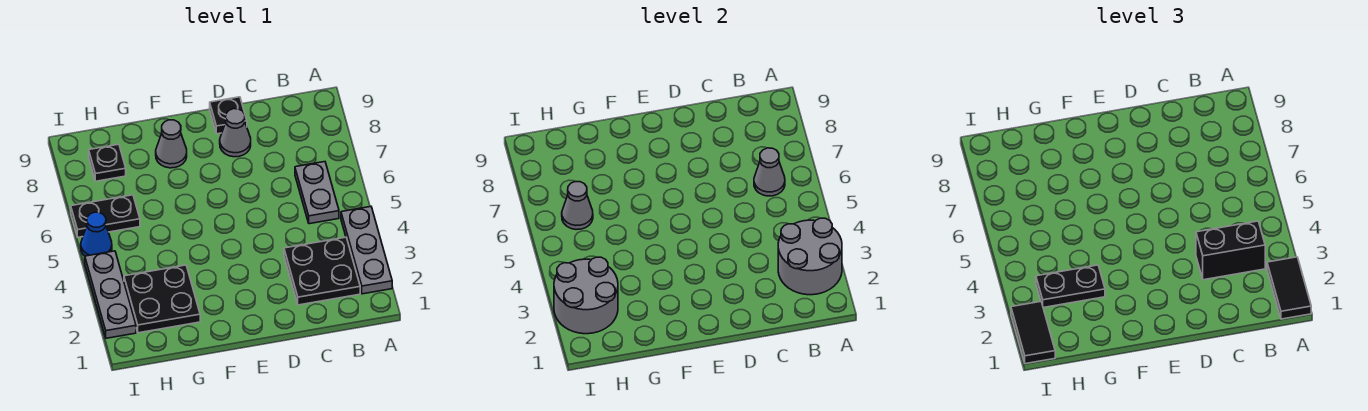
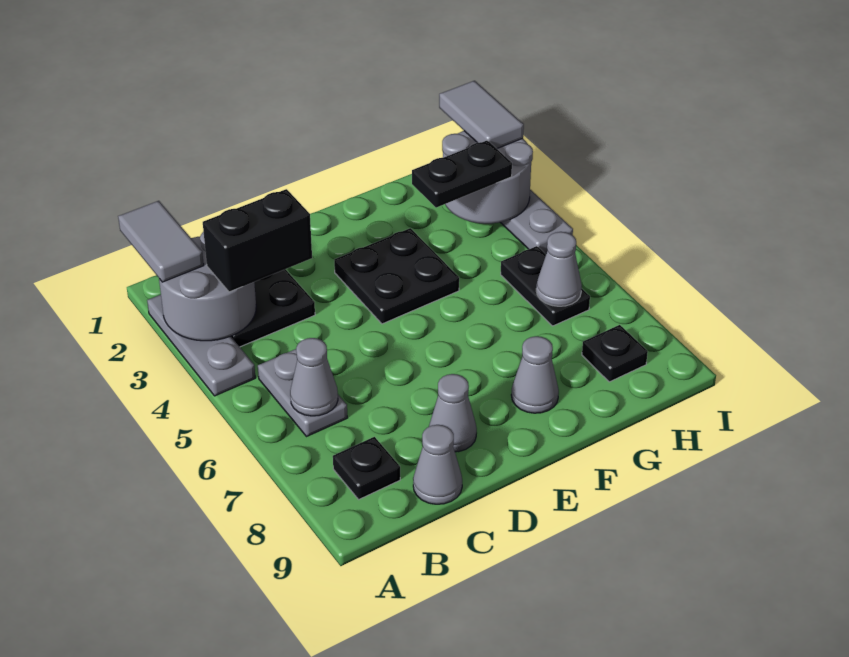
black tile A1:A2 level 3 -> grey tile A1:A2 level 3
none -> grey cone C9 level 1
black plate D9 level 1 -> black plate B8 level 1
black plate G2:H3 level 1 -> black plate E3:F4 level 1
black plate H6:I6 level 1 -> black plate H5:H6 level 1
black tile I1:I2 level 3 -> grey tile I1:I2 level 3
blue cone I5 level 1 -> none

